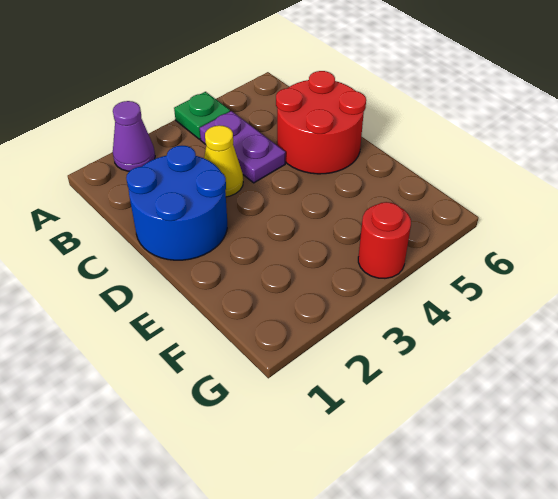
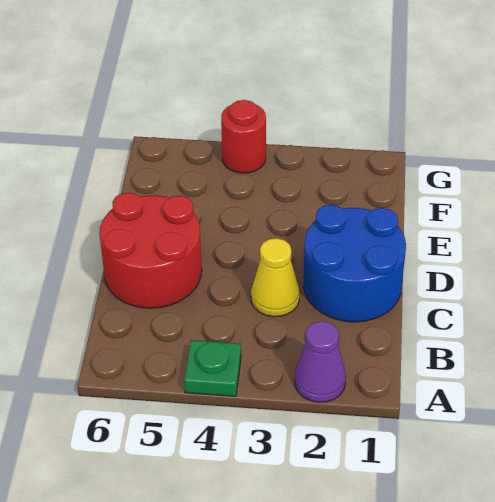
purple plate B4:C4 level 1 -> none

